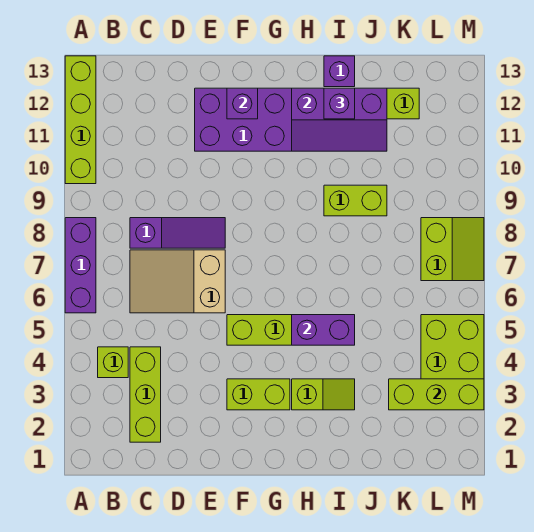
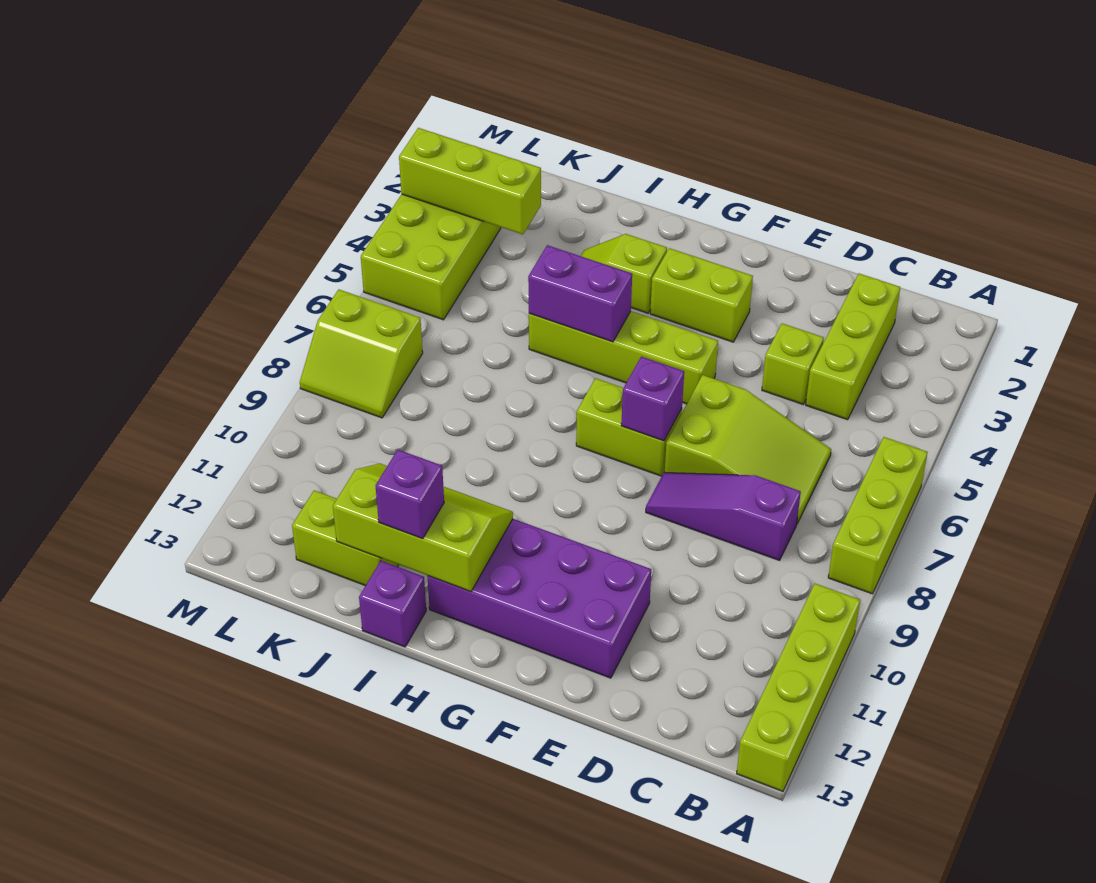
purple brick A6:A8 level 1 -> lime brick A6:A8 level 1
lime brick B4 level 1 -> lime brick D4 level 1
tan slope C6:E7 level 1 top E -> lime slope C6:E7 level 1 top E
purple brick F12 level 2 -> purple brick F7 level 2
purple slope H11:J12 level 2 top 12 -> lime slope H11:J12 level 2 top 12
lime brick I9:J9 level 1 -> lime brick F7:G7 level 1
lime slope L7:M8 level 1 top L -> lime slope L7:M8 level 1 top 7

